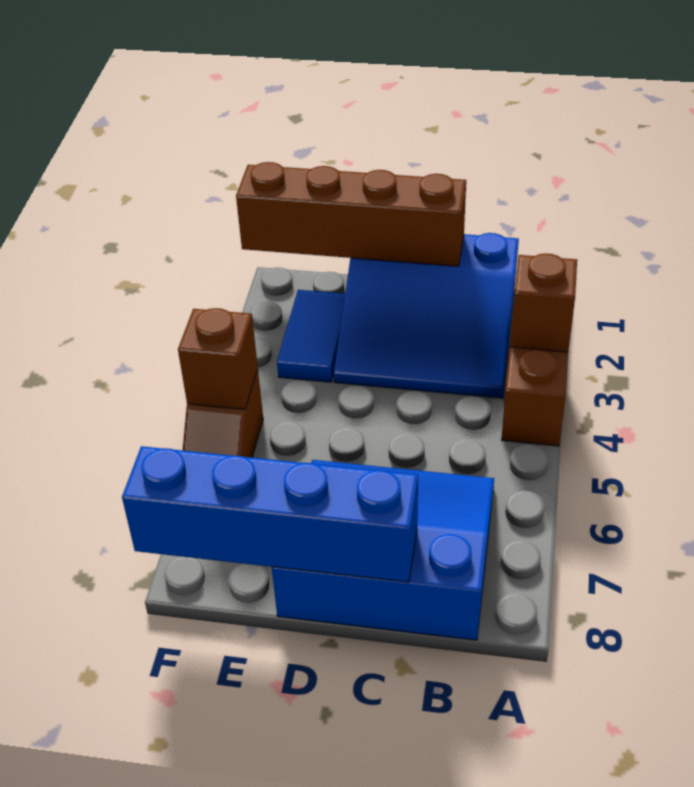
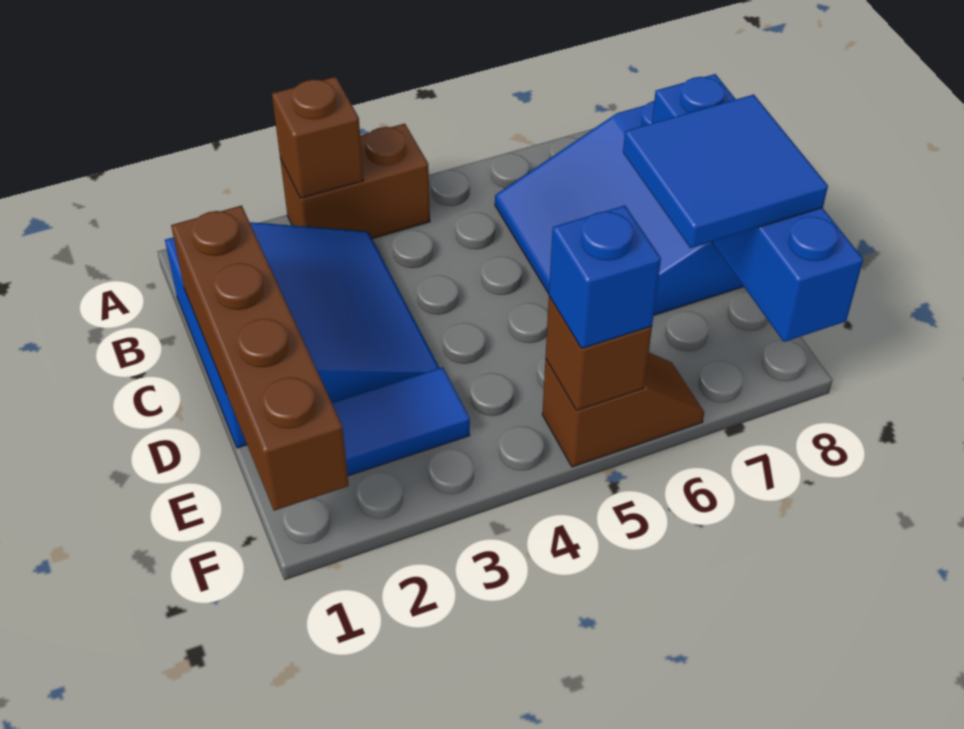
none -> blue tile D7:E8 level 3
none -> blue brick F5 level 3

